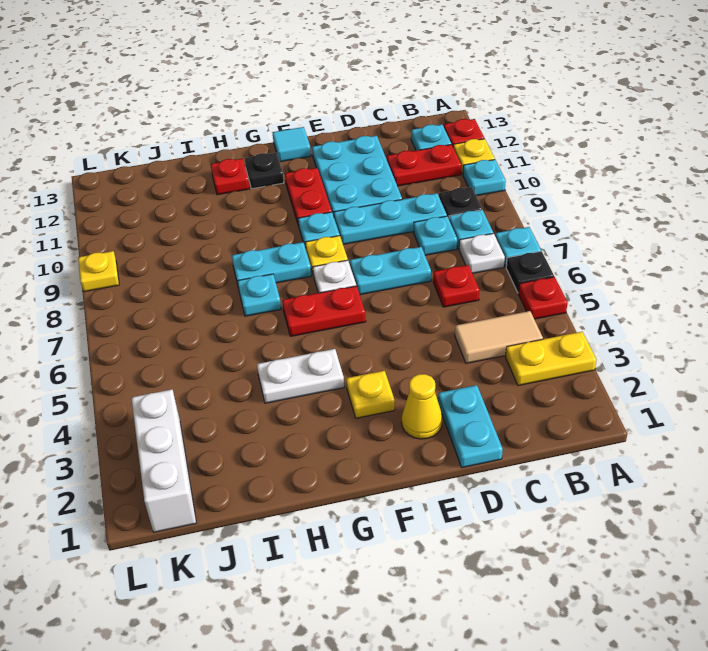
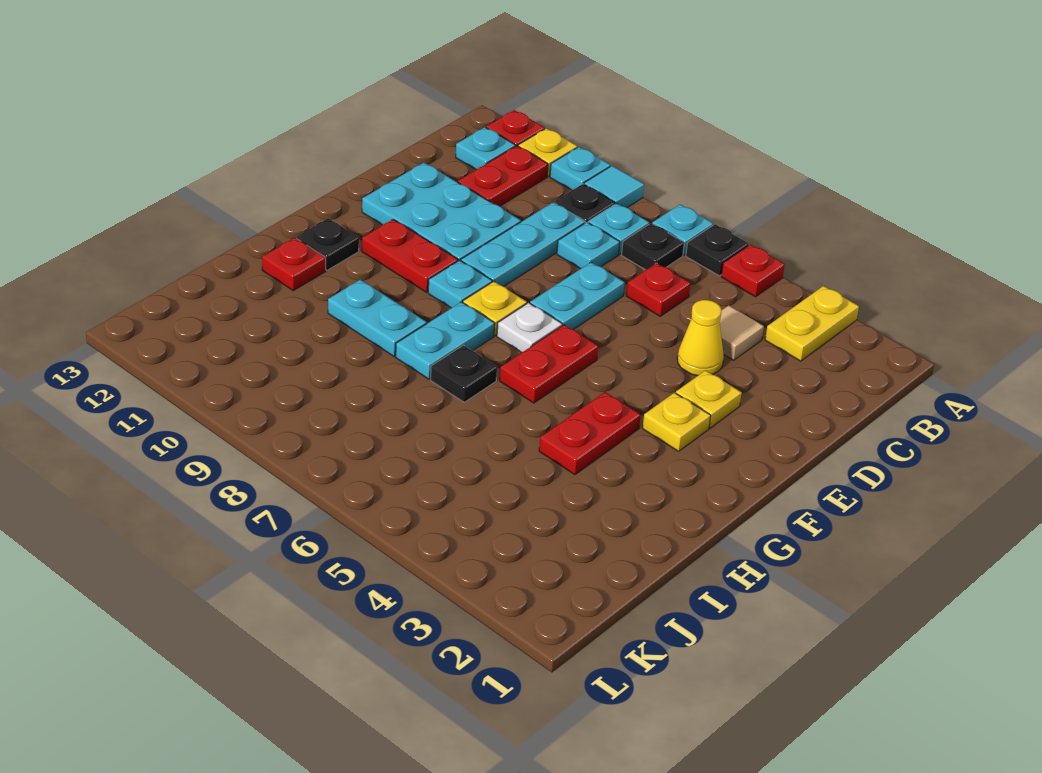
tan tile B4:C4 level 1 -> tan tile C4 level 1
white plate B7 level 1 -> black plate B7 level 1
cyan plate D1:D2 level 1 -> cyan plate H9:H10 level 1
yellow cone E2 level 1 -> yellow cone D4 level 1
cyan tile F13 level 1 -> cyan tile A9 level 1
white plate G4:H4 level 1 -> red plate G4:H4 level 1
cyan plate H7 level 1 -> black plate H7 level 1
white brick K1:K3 level 1 -> none
yellow plate L9 level 1 -> yellow plate E3 level 1

